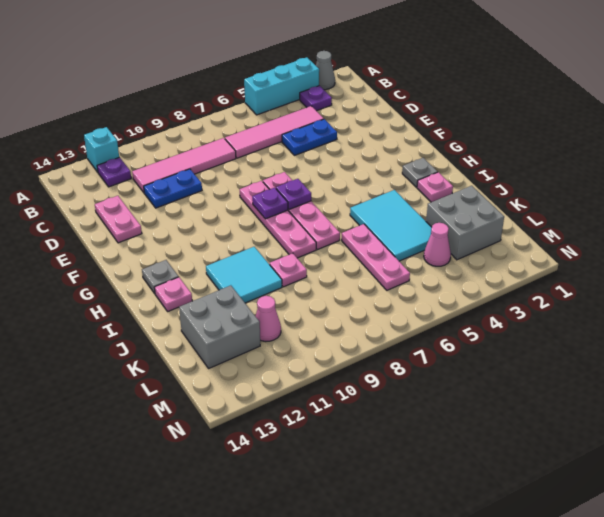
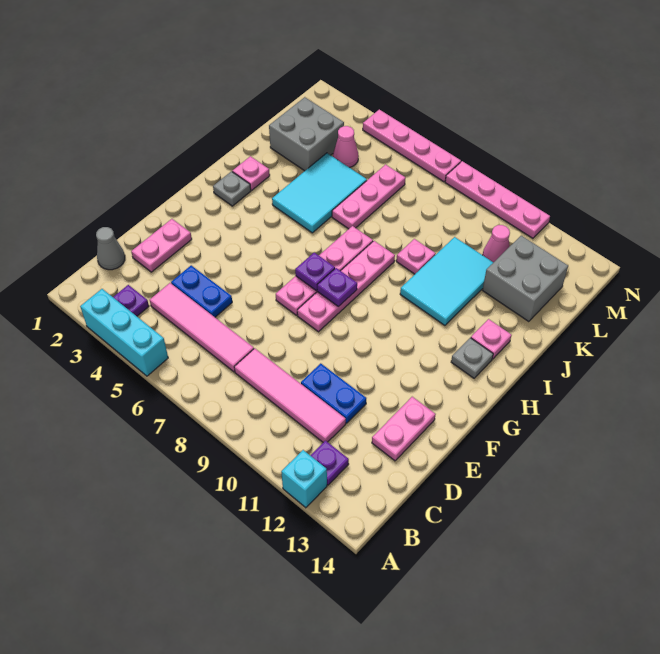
grey cone A2 level 1 -> grey cone C1 level 1
none -> pink plate D2:E2 level 1
cyan tile I10:J11 level 1 -> cyan tile I10:K11 level 1
none -> pink plate N4:N7 level 1
none -> pink plate N8:N11 level 1

